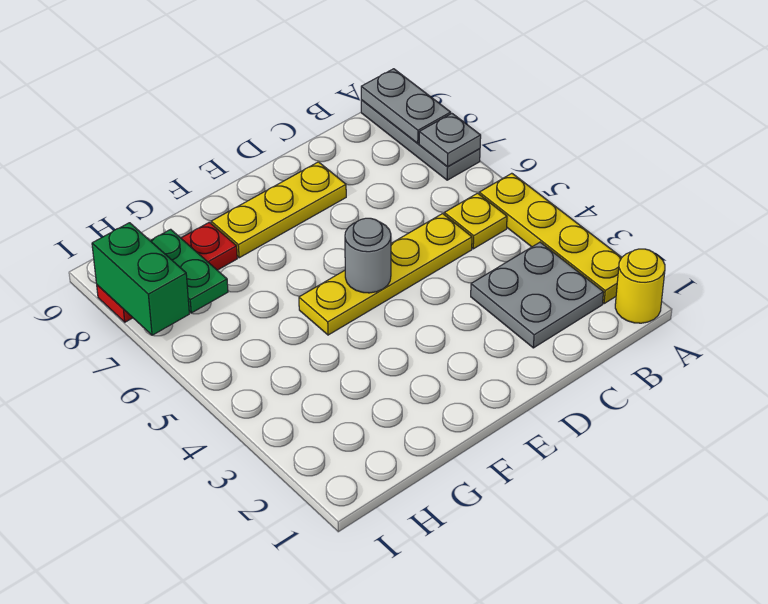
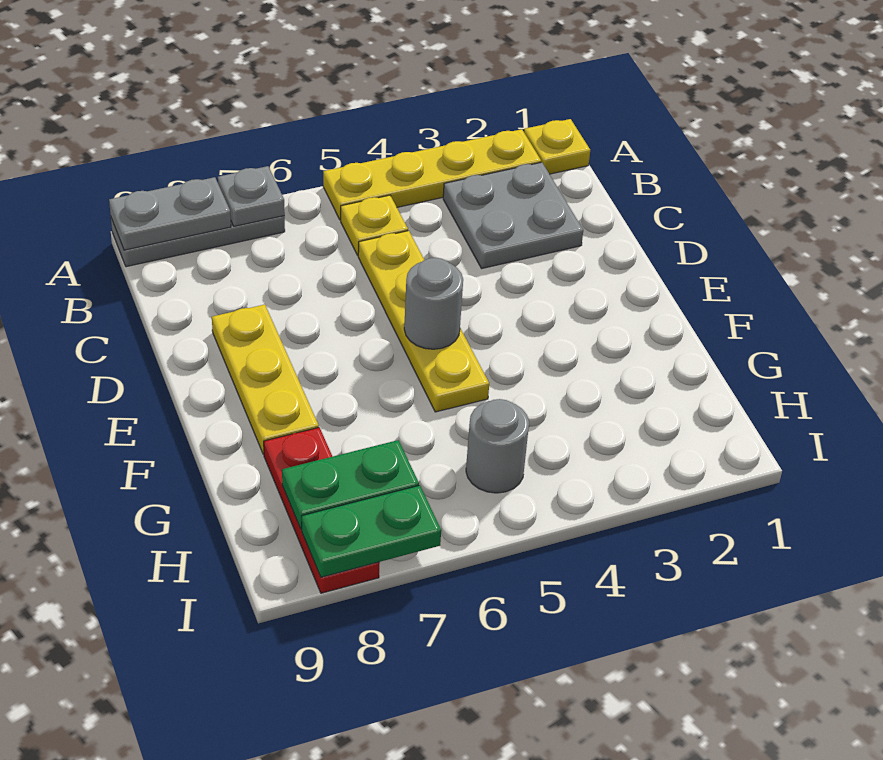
yellow round brick A1 level 1 -> yellow plate A1 level 1
none -> grey round brick H5 level 1
green brick I7:I8 level 2 -> green plate I7:I8 level 2

